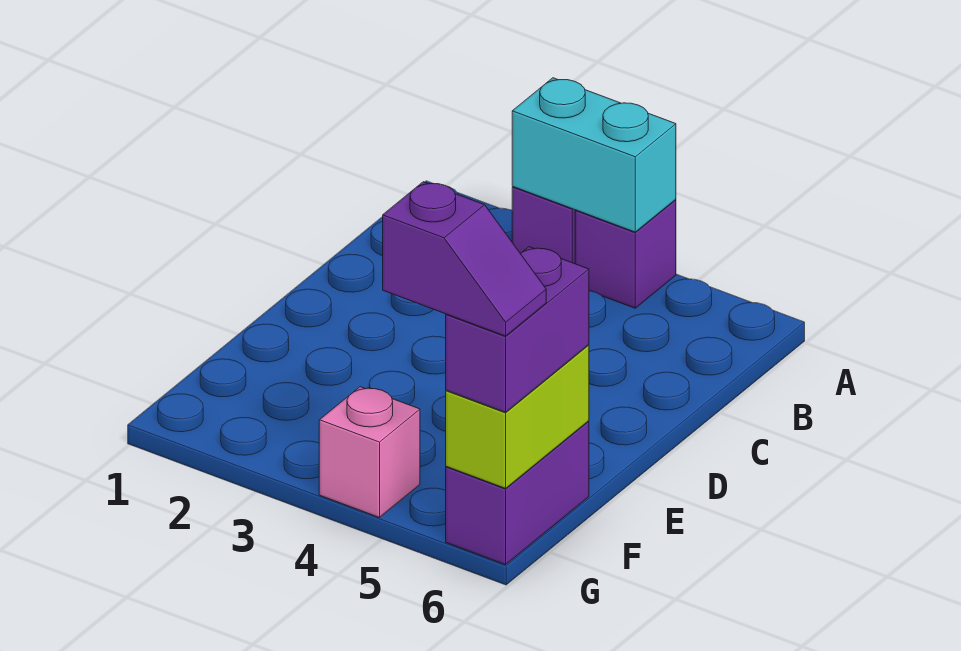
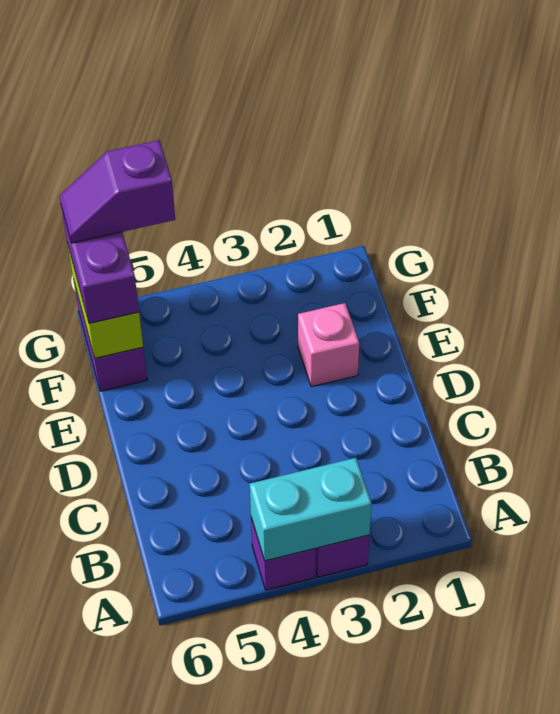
pink brick G4 level 1 -> pink brick E2 level 1

